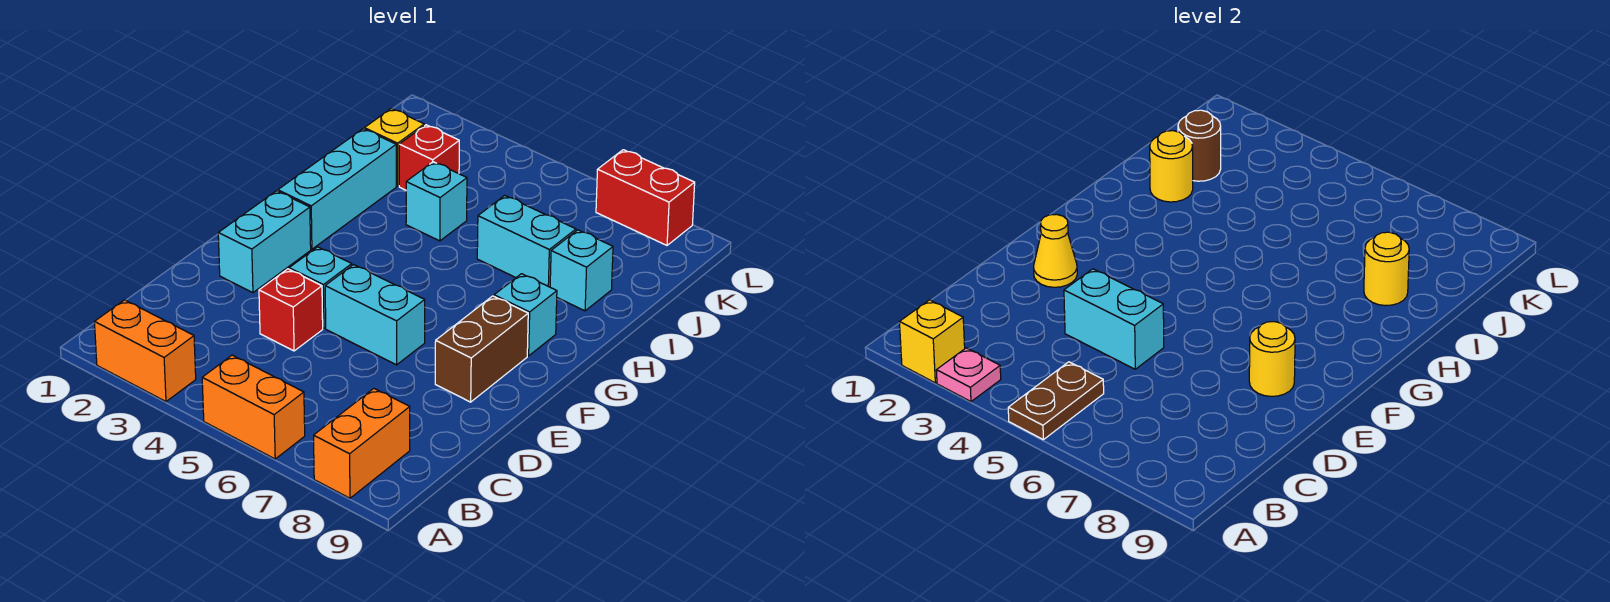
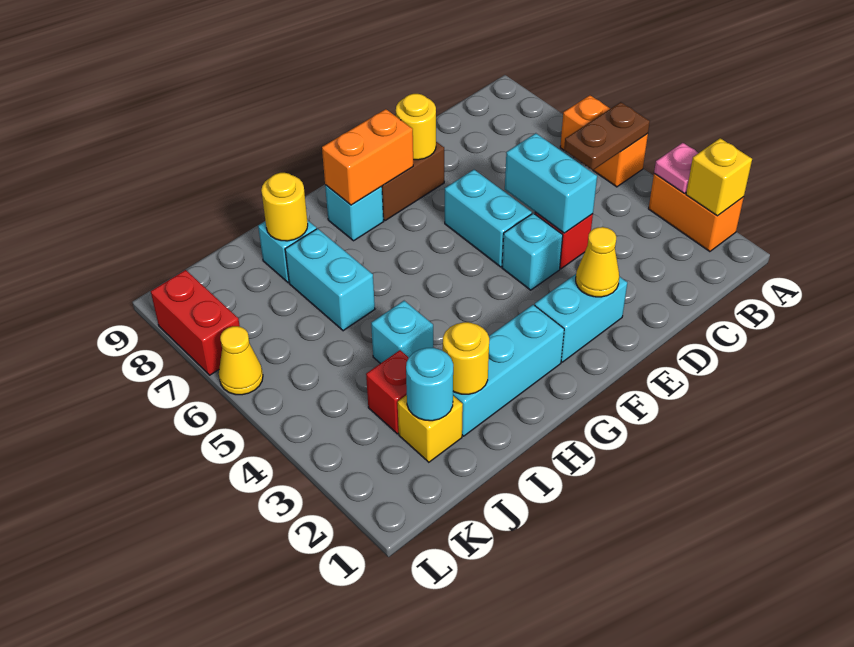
orange brick A8:B8 level 1 -> orange brick F8:G8 level 2
brown round brick J2 level 2 -> cyan round brick J2 level 2
none -> yellow cone L6 level 1

